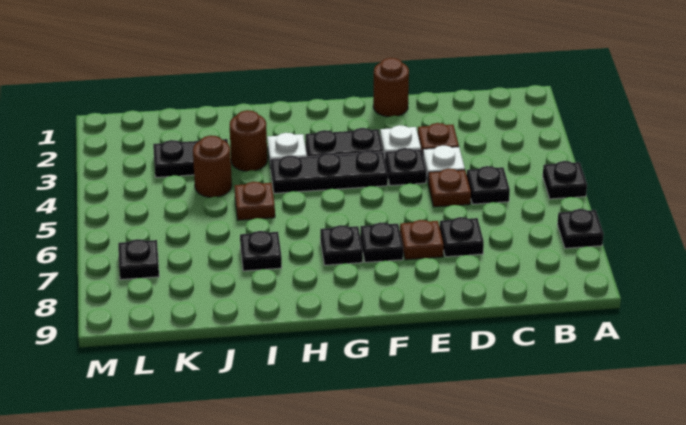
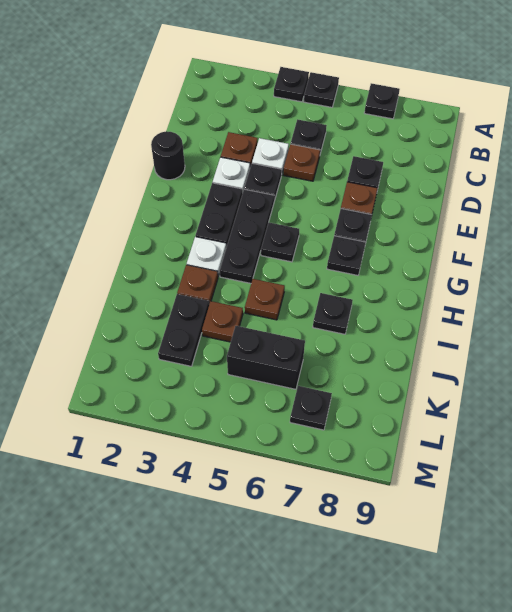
none -> black plate A4 level 1
brown round brick E1 level 1 -> black round brick E1 level 1
none -> black plate G5 level 1
brown round brick I3 level 1 -> brown plate I3 level 1
brown round brick J4 level 1 -> brown plate J4 level 1
none -> black brick K5:K6 level 1

